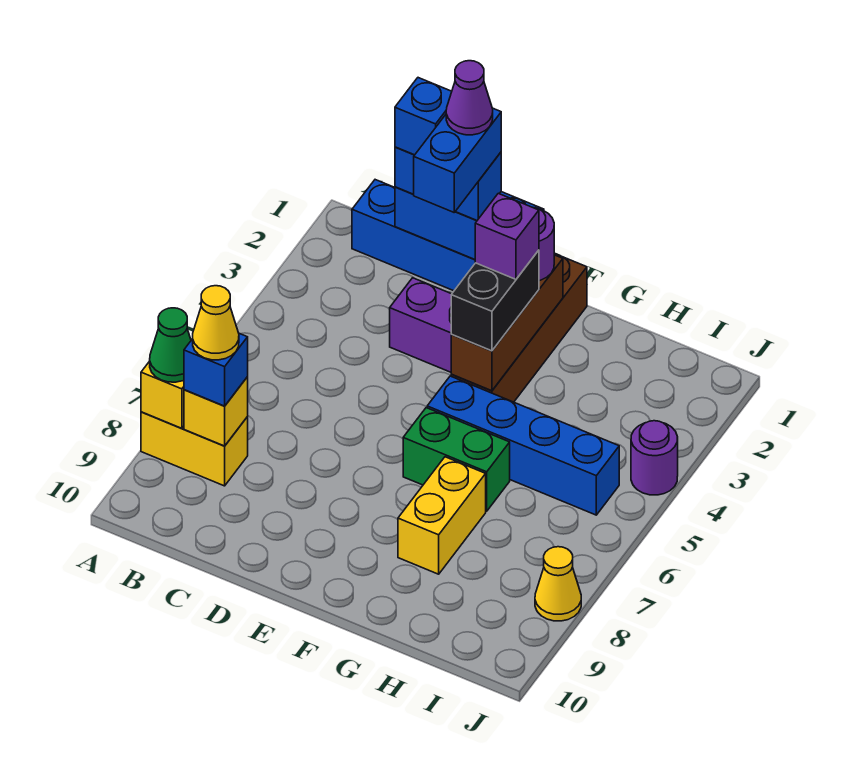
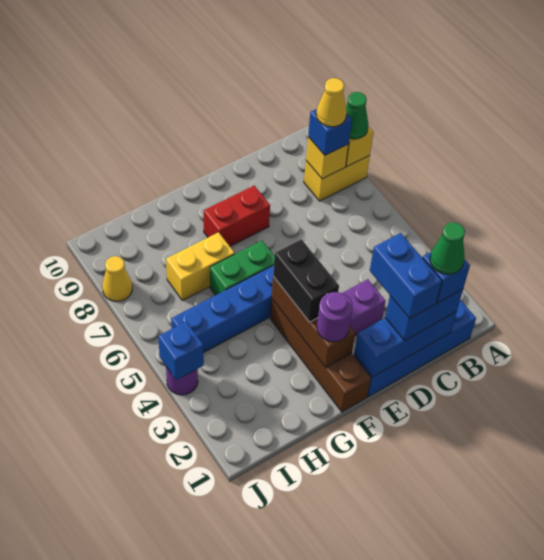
none -> green cone C1 level 5
purple cone D1 level 5 -> none
none -> red brick E8:F8 level 1
purple brick F3 level 4 -> none
yellow brick G7:G8 level 1 -> yellow brick G7:H7 level 1
none -> blue brick J4 level 2

